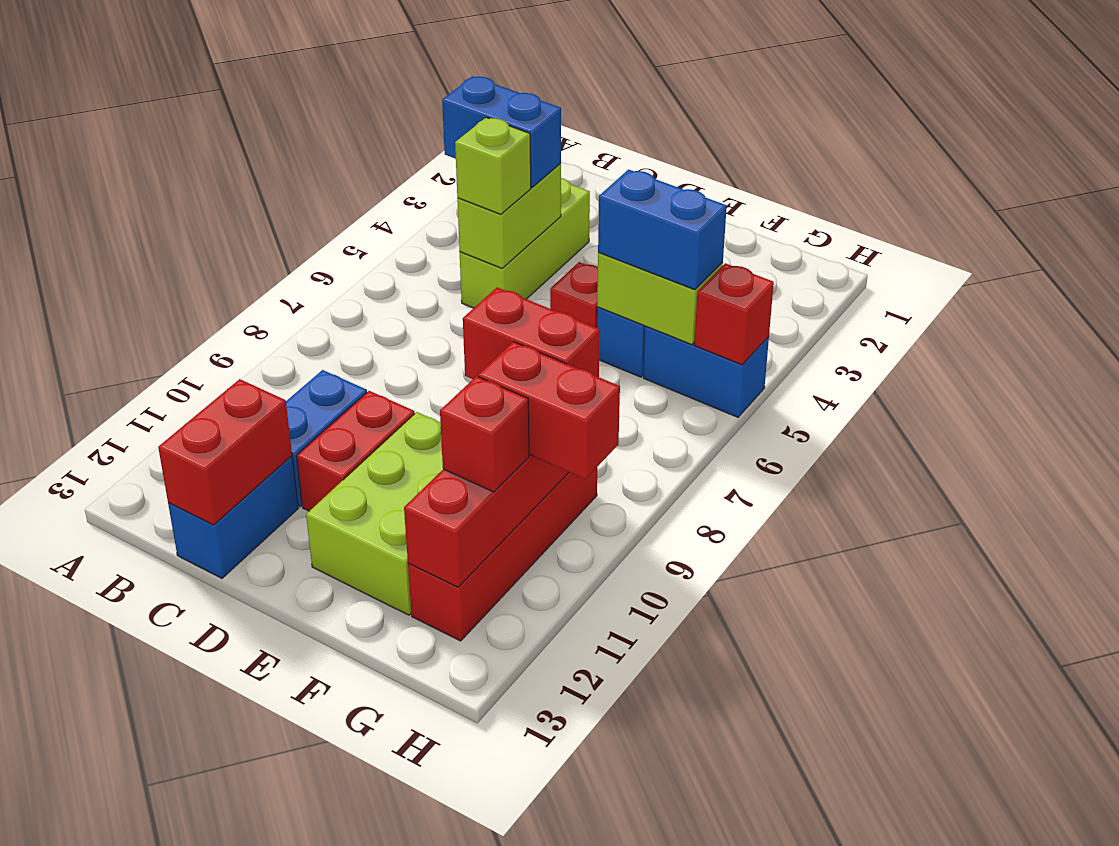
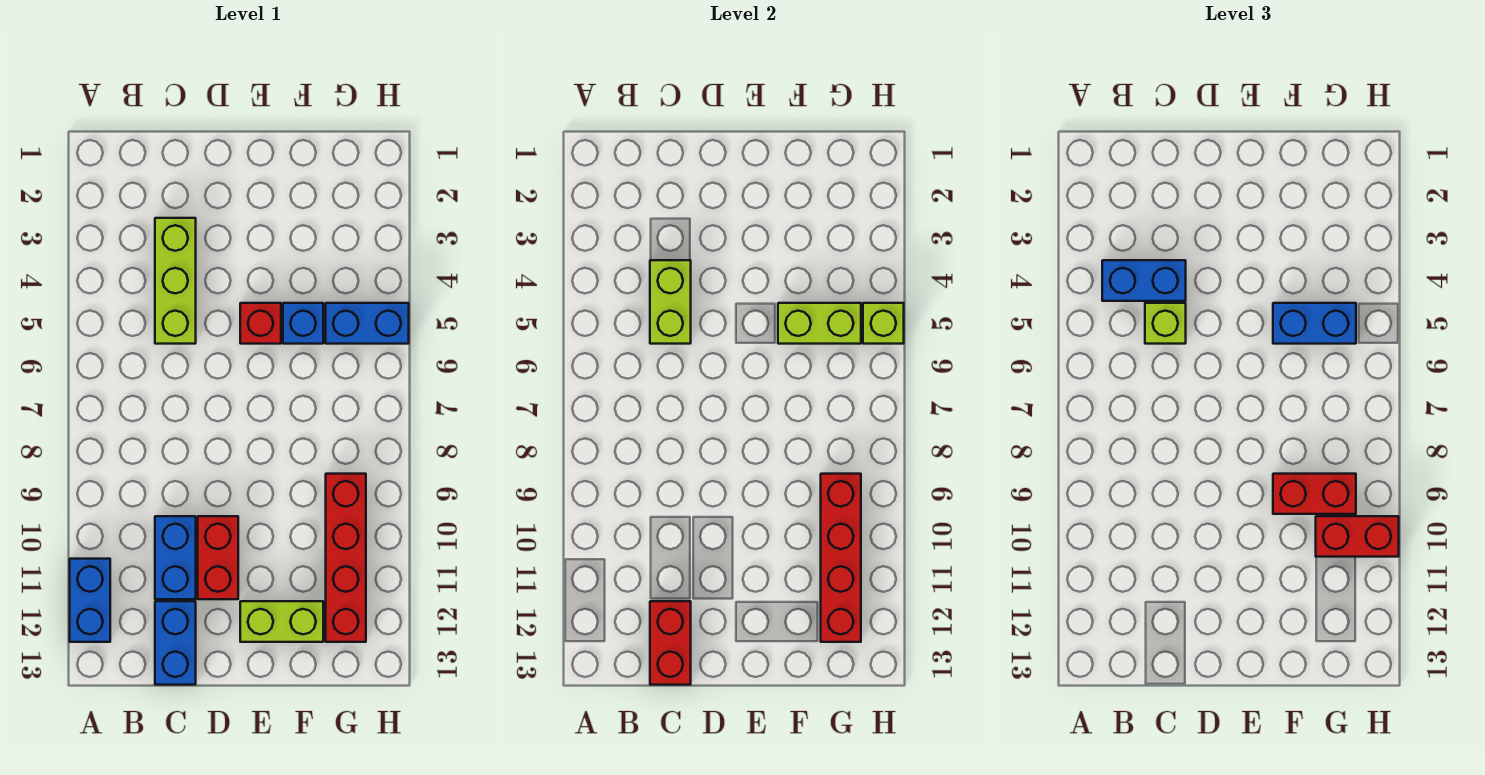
none -> blue brick A11:A12 level 1
lime brick E10:F12 level 1 -> lime brick E12:F12 level 1
red brick G11 level 3 -> none
red brick H5 level 2 -> lime brick H5 level 2

